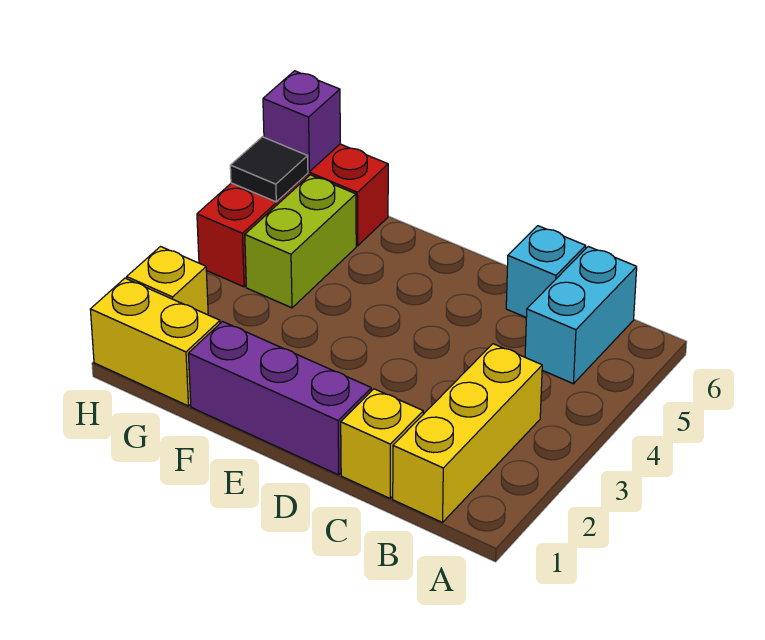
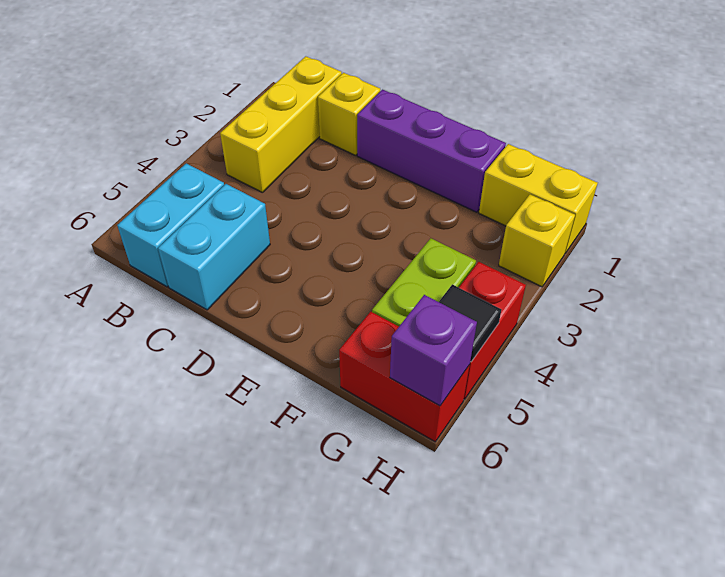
cyan brick C6 level 1 -> cyan brick C5:C6 level 1

